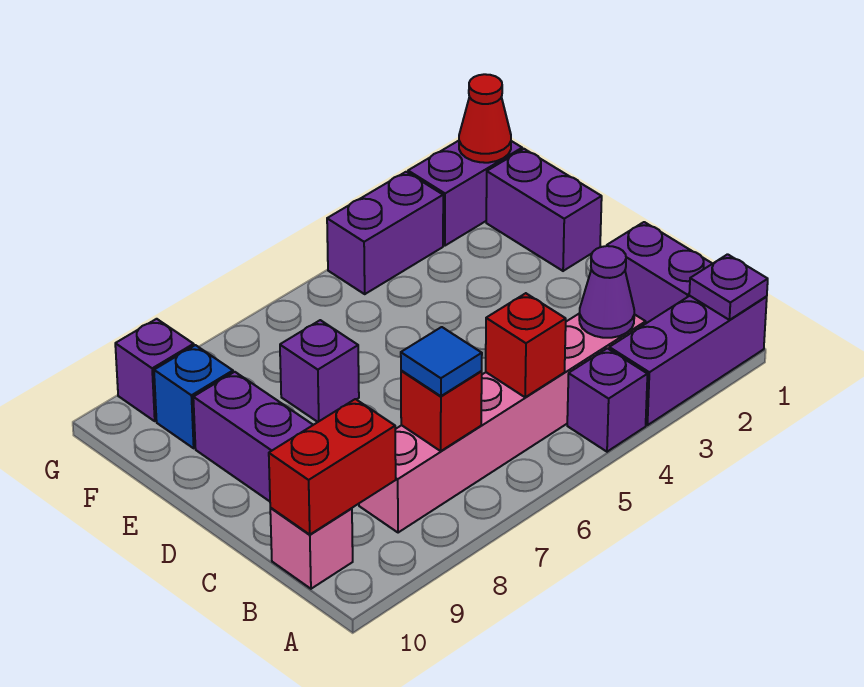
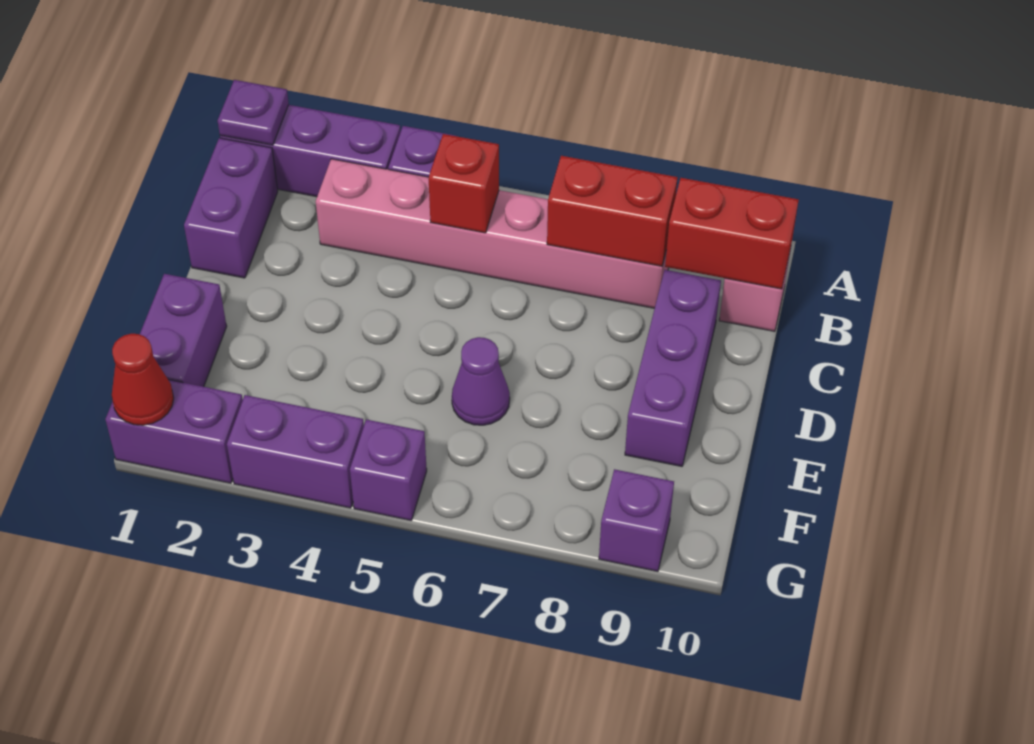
purple cone B3 level 2 -> purple cone E6 level 1
red brick B7 level 2 -> red brick B7:B8 level 2
blue tile B7 level 3 -> none
purple brick E7 level 1 -> purple brick G5 level 1
blue brick F9 level 1 -> none

